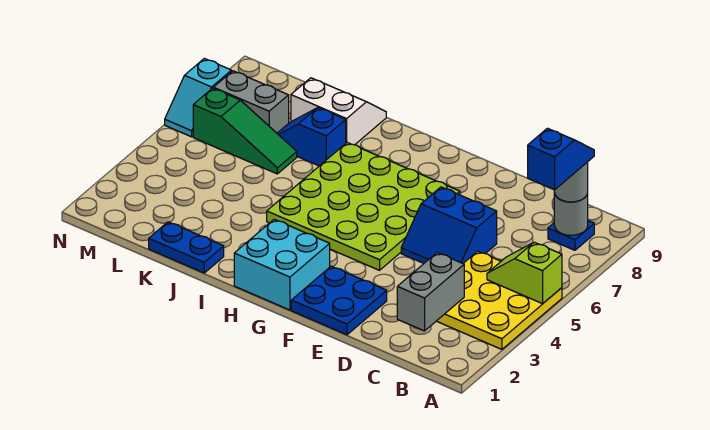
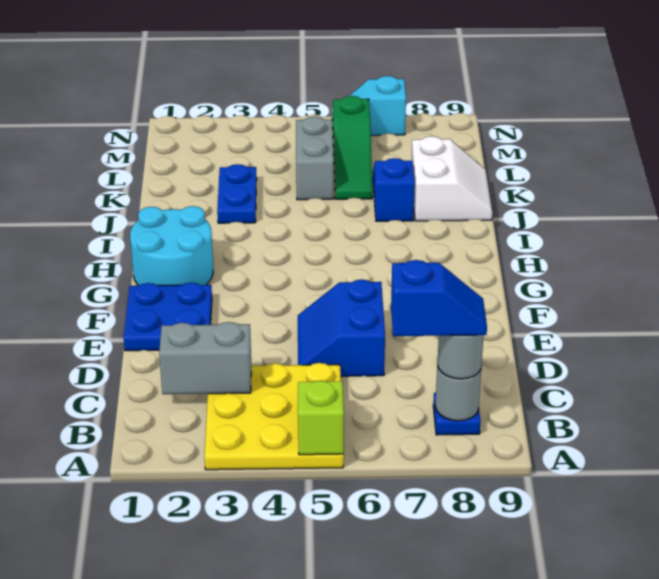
lime plate F4:I7 level 1 -> none
cyan brick G1:H2 level 1 -> cyan round brick G1:H2 level 1
blue plate J1:K1 level 1 -> blue plate J3:K3 level 1
grey brick L7:M7 level 1 -> grey brick K5:L5 level 1

